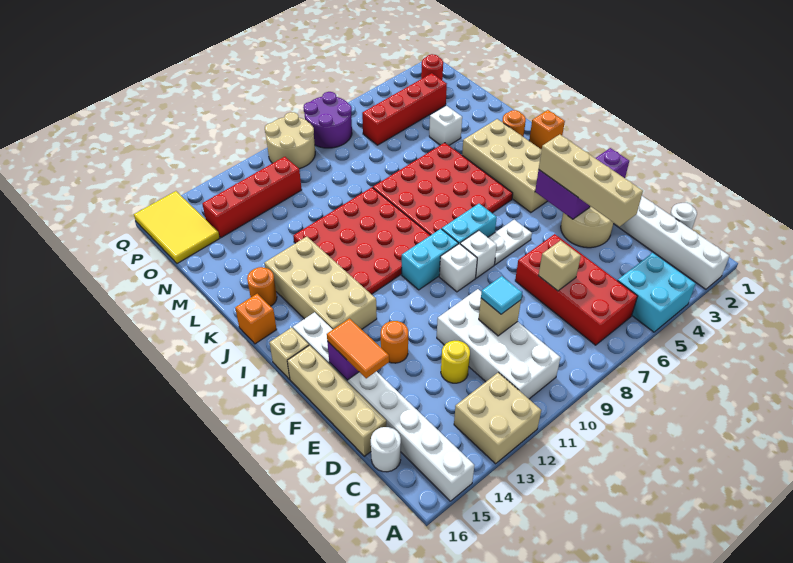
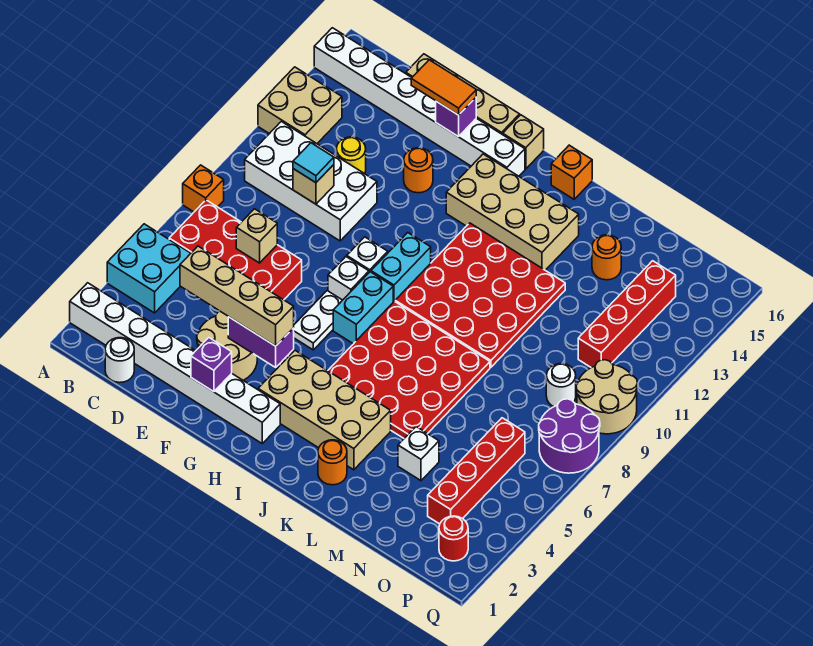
white round brick C16 level 1 -> white round brick O9 level 1
orange brick J1 level 1 -> orange brick A8 level 1
orange round brick K15 level 1 -> orange round brick M14 level 1
yellow tile O15:Q16 level 1 -> none

